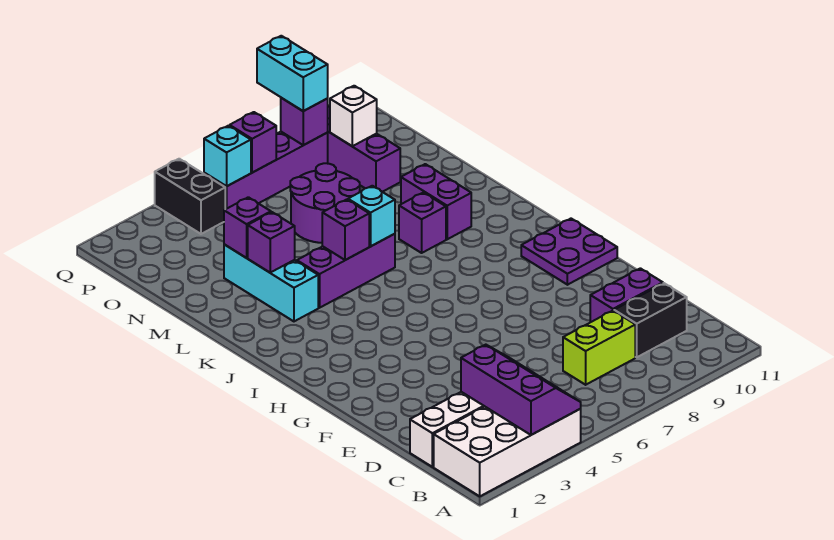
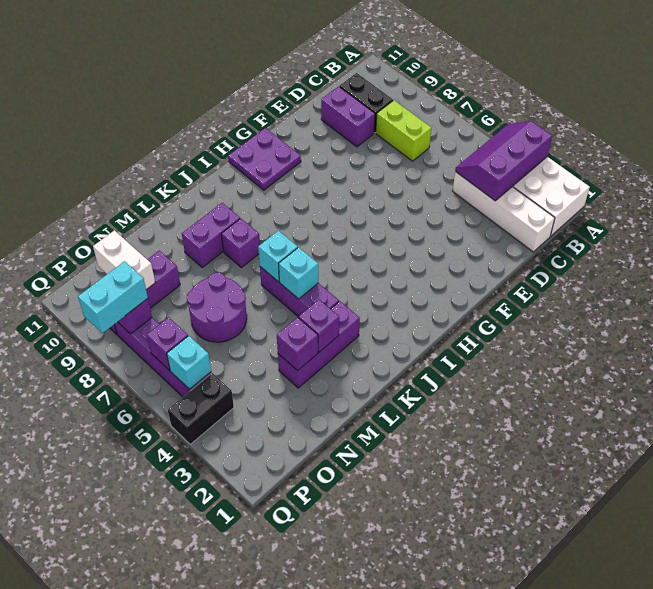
cyan brick K3:M3 level 1 -> purple brick K3:M3 level 1
purple brick K5 level 2 -> cyan brick K5 level 2
white brick O9 level 2 -> white brick O9:O10 level 2

